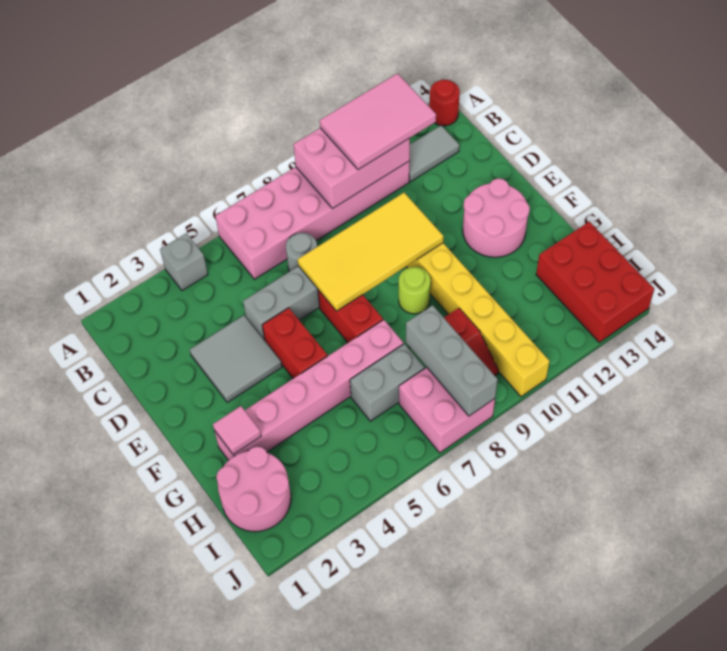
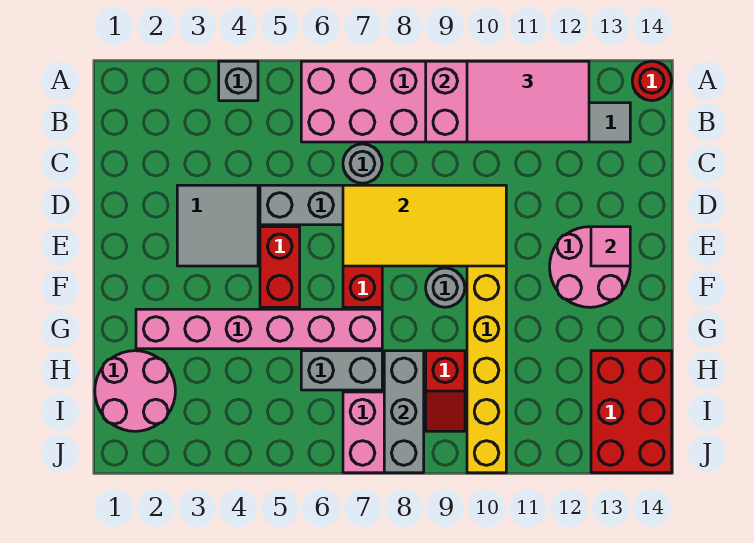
lime round brick F9 level 1 -> grey round brick F9 level 1
pink tile G2 level 2 -> pink tile E13 level 2

